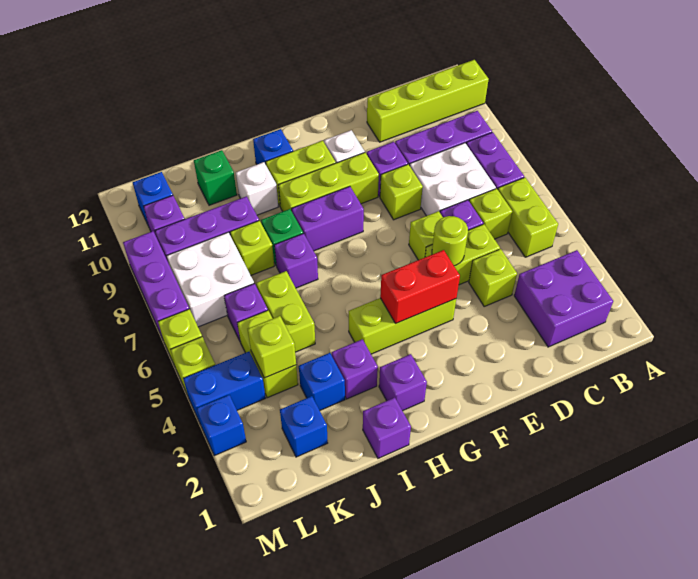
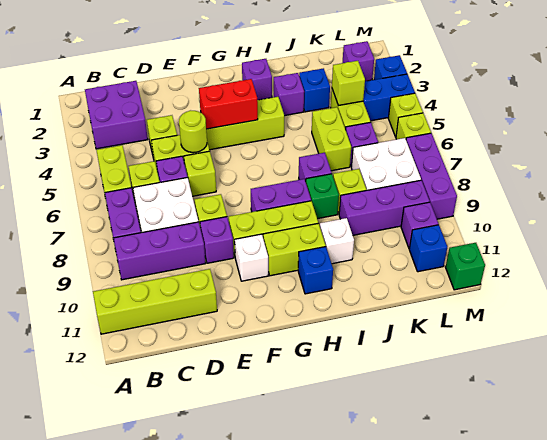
purple brick I1 level 1 -> purple brick L2 level 1
green brick J11 level 1 -> green brick M12 level 1
blue brick K2 level 1 -> none

